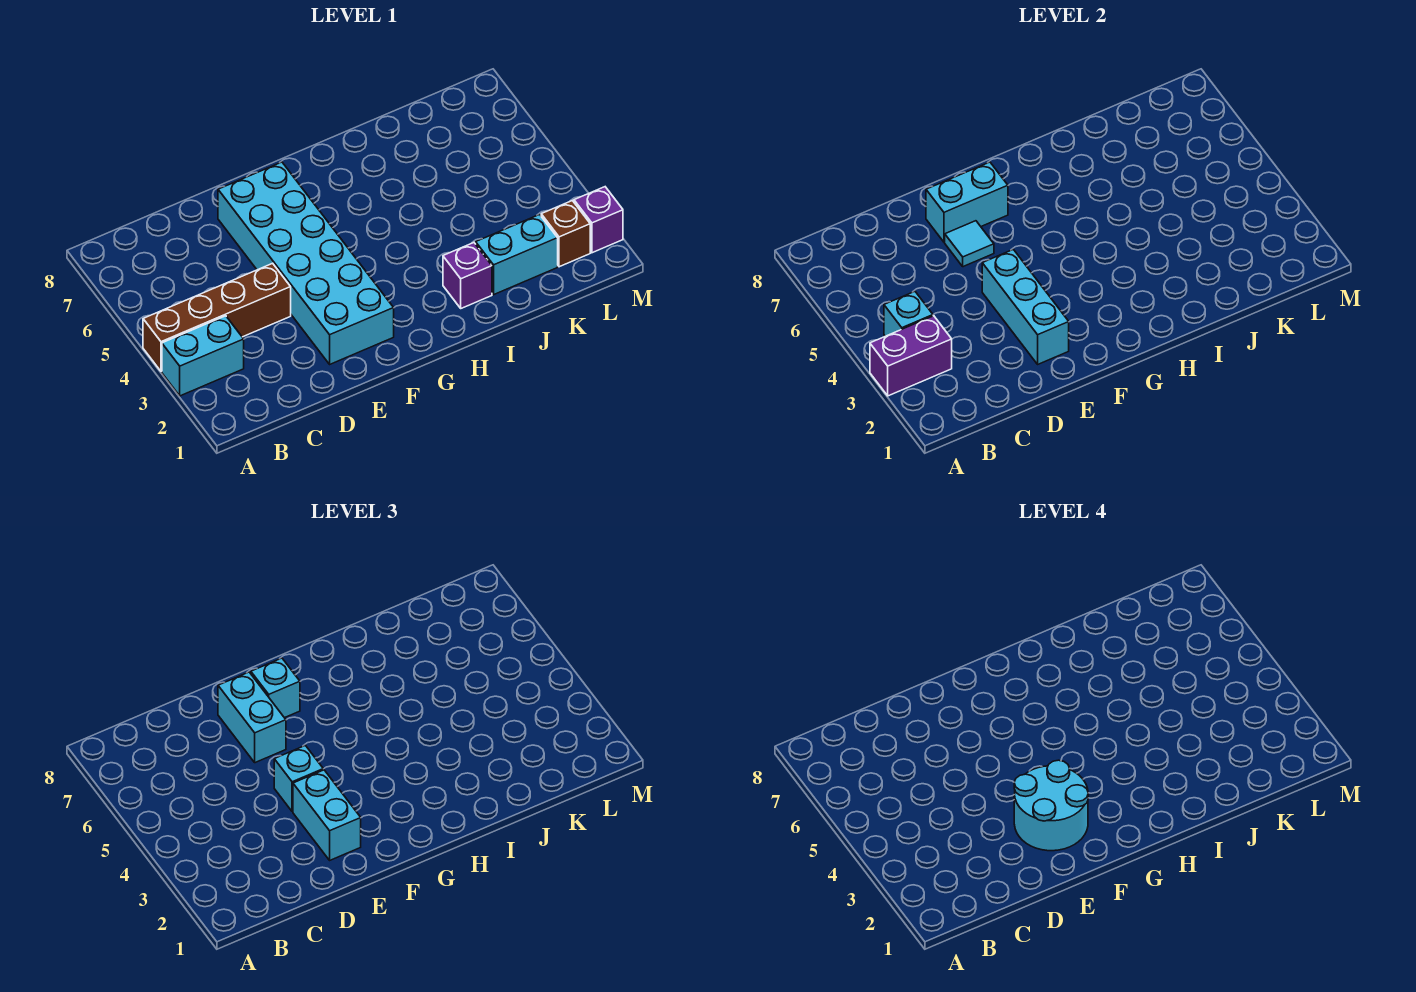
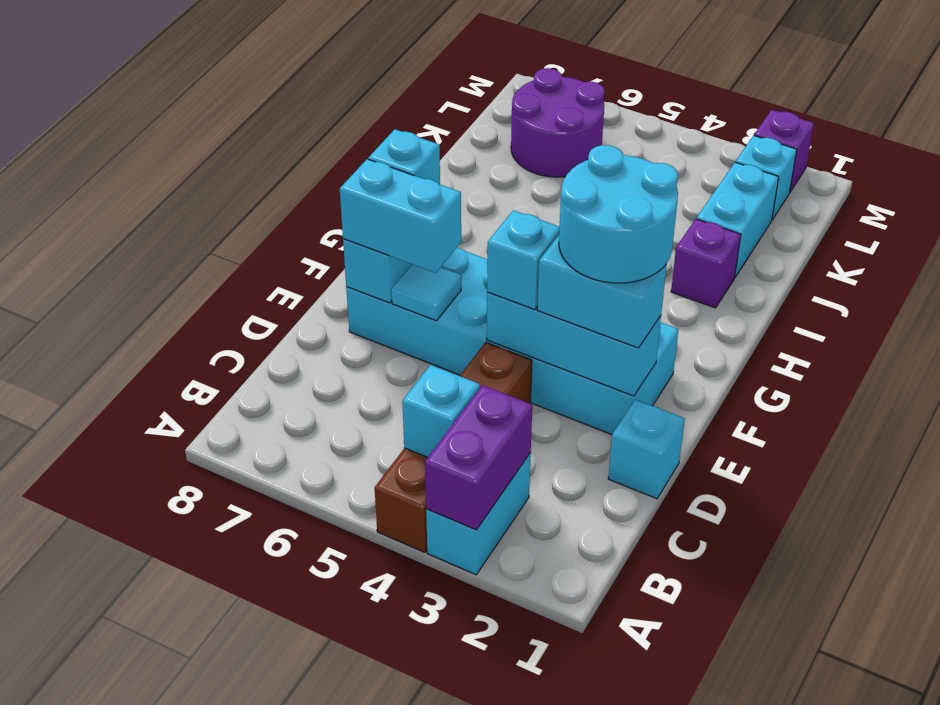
none -> cyan brick D1 level 1
none -> purple round brick K6:L7 level 1
brown brick L2 level 1 -> cyan brick L2 level 1

